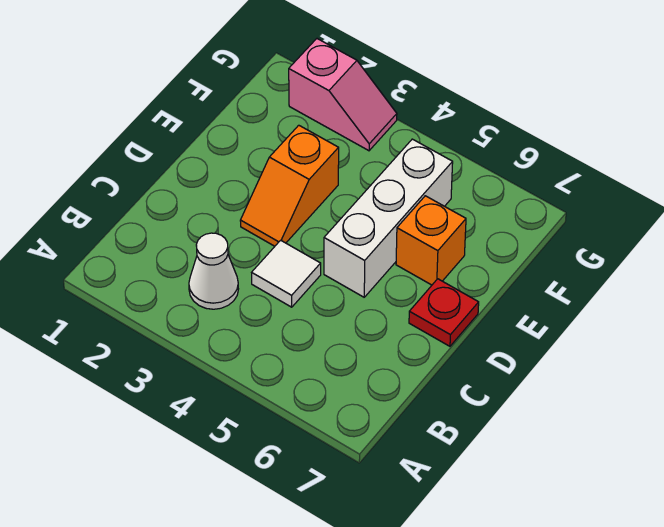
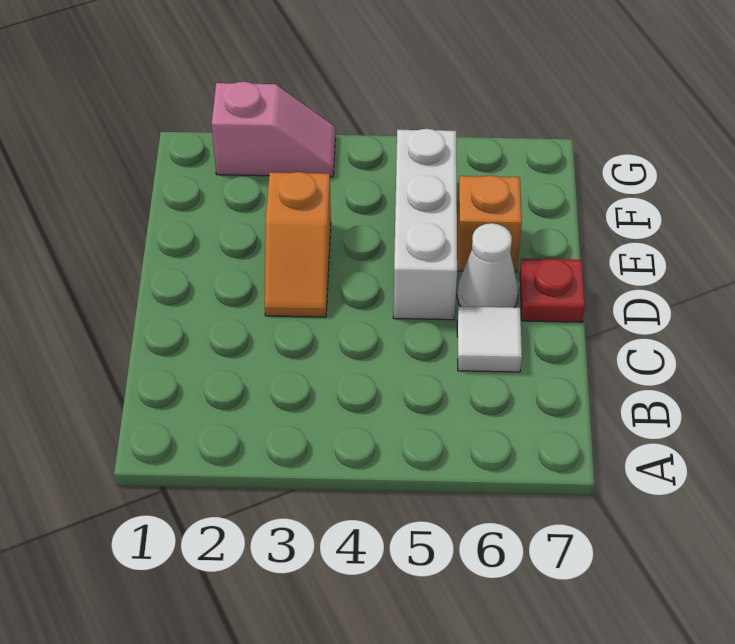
white cone B3 level 1 -> white cone D6 level 1
white tile C4 level 1 -> white tile C6 level 1

